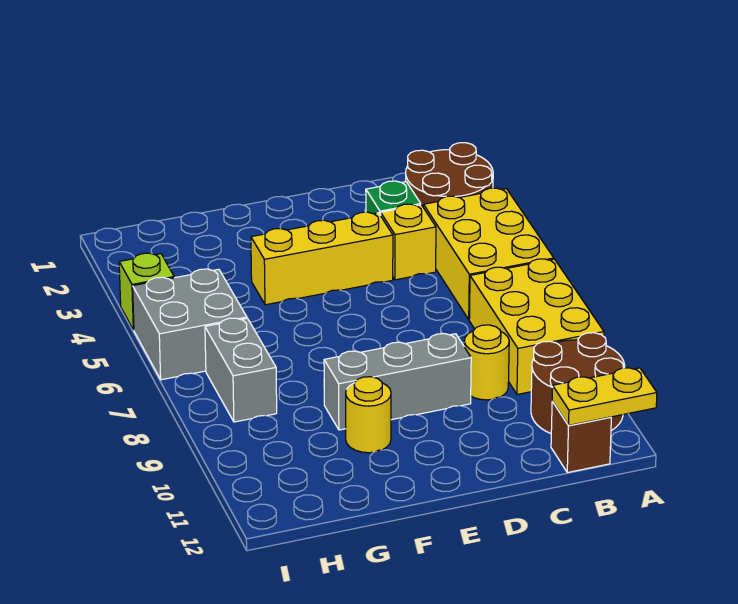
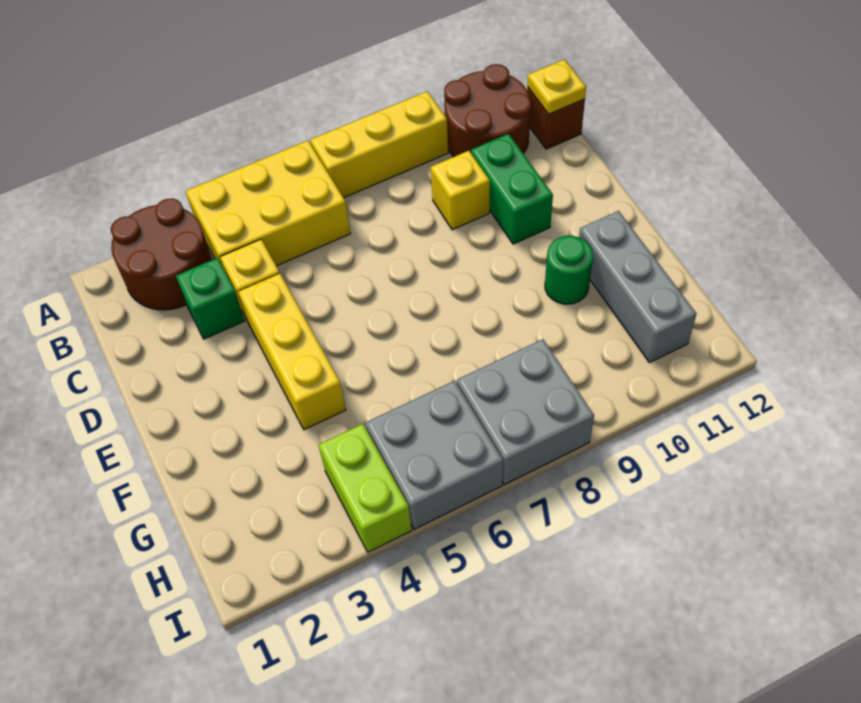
yellow brick A7:B9 level 1 -> yellow brick A7:A9 level 1
yellow plate A12:B12 level 2 -> yellow plate B12 level 2
yellow round brick C9 level 1 -> yellow brick C9 level 1
none -> green brick C10:D10 level 1
grey brick D9:F9 level 1 -> grey brick F11:H11 level 1
yellow round brick F10 level 1 -> green round brick F10 level 1
grey brick H7:H8 level 1 -> grey brick H7:I8 level 1
lime brick I4 level 1 -> lime brick H4:I4 level 1

